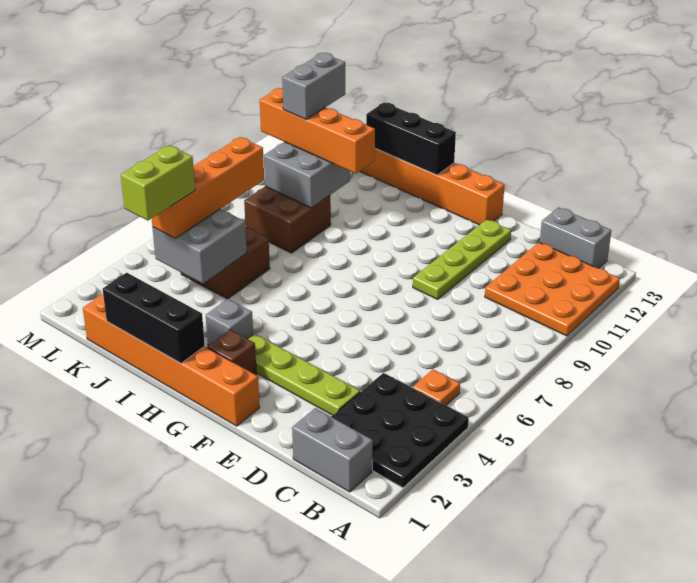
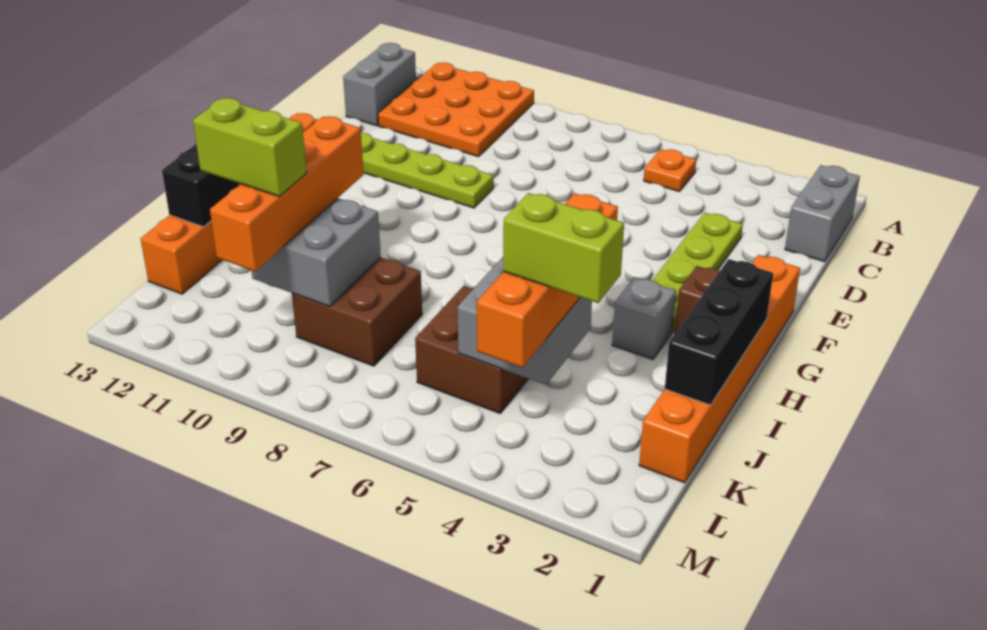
black plate A2:C4 level 1 -> none
orange brick K4:K7 level 3 -> orange brick I4:L4 level 3
grey brick K10:K11 level 4 -> lime brick K10:K11 level 4

